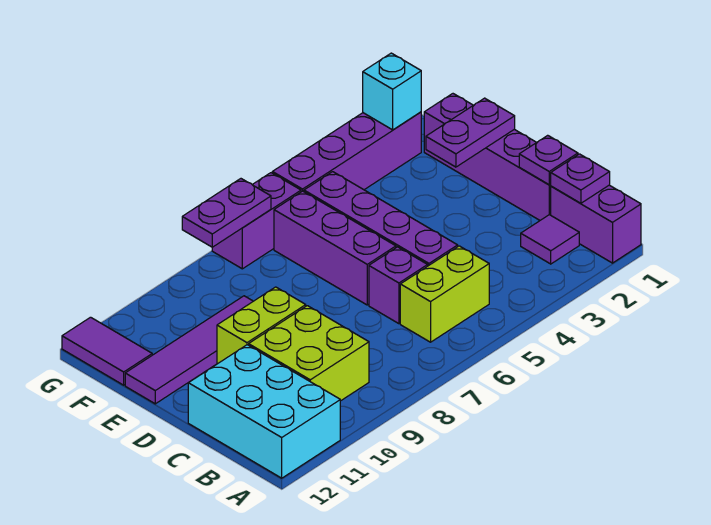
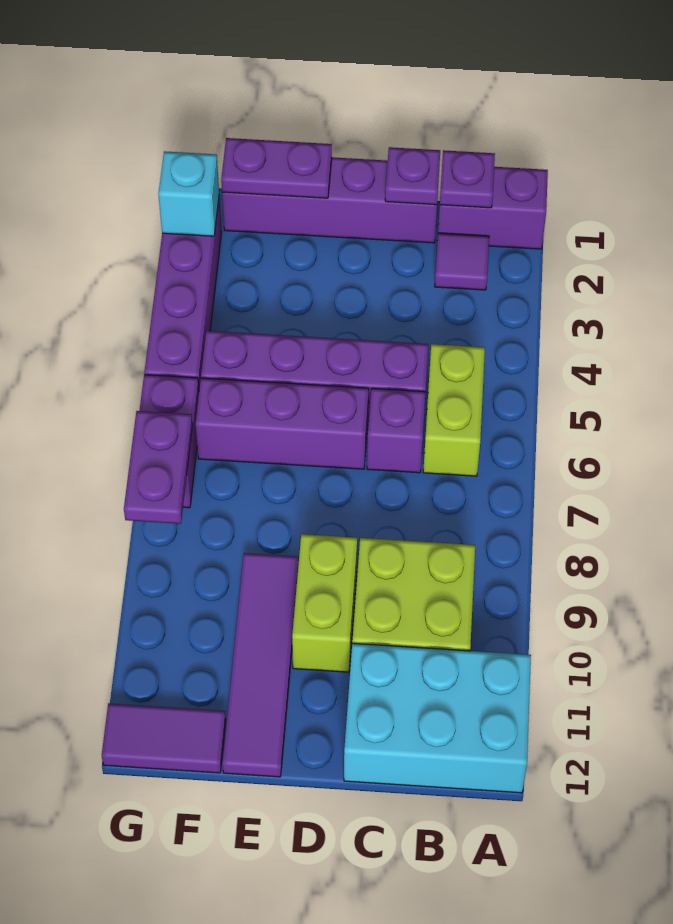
purple plate E1:E2 level 2 -> purple plate E1:F1 level 2

